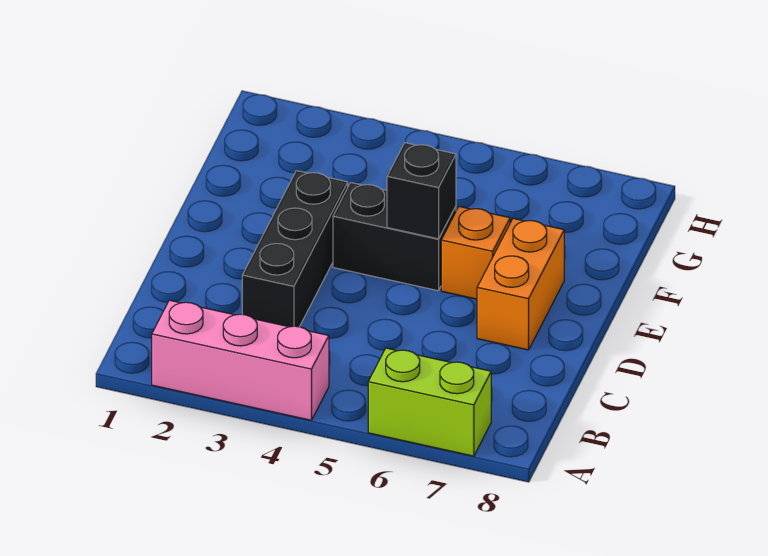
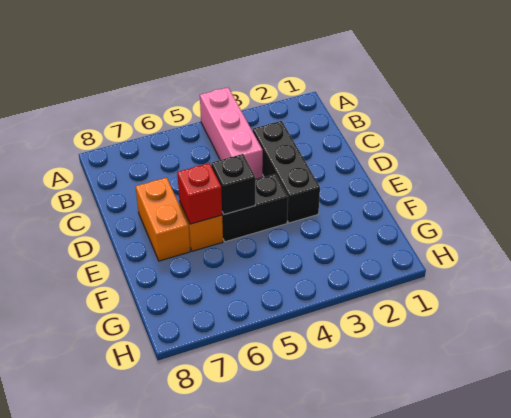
pink brick A2:A4 level 1 -> pink brick A4:C4 level 1
lime brick A6:A7 level 1 -> none
none -> red brick E6 level 2

